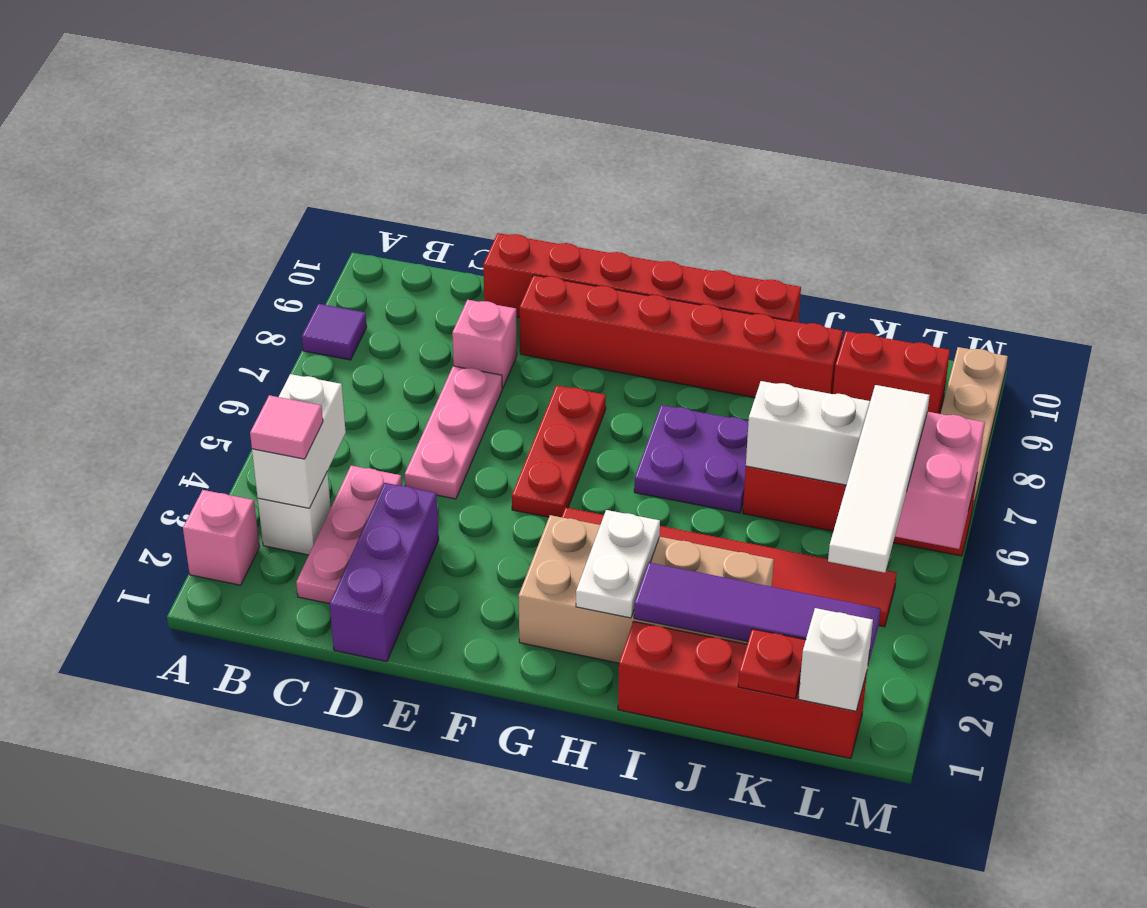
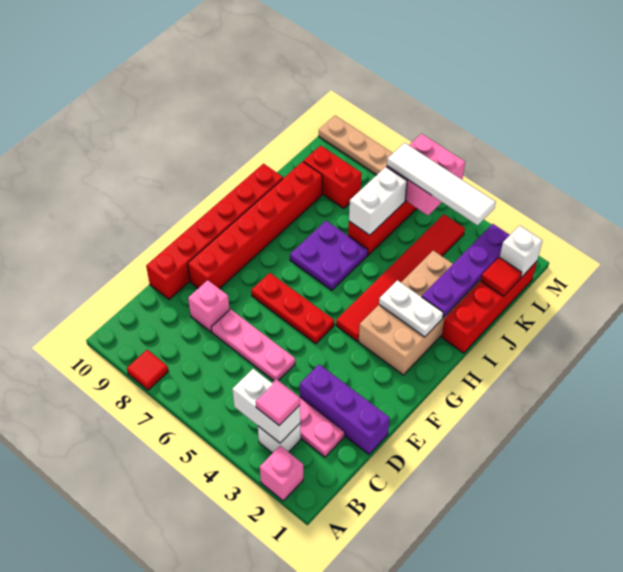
purple tile A8 level 1 -> red tile A8 level 1
purple tile I2:L2 level 2 -> purple plate I2:L2 level 2
red plate K1 level 2 -> red tile K1 level 2
red brick K9:L9 level 1 -> red brick K8:K9 level 1

